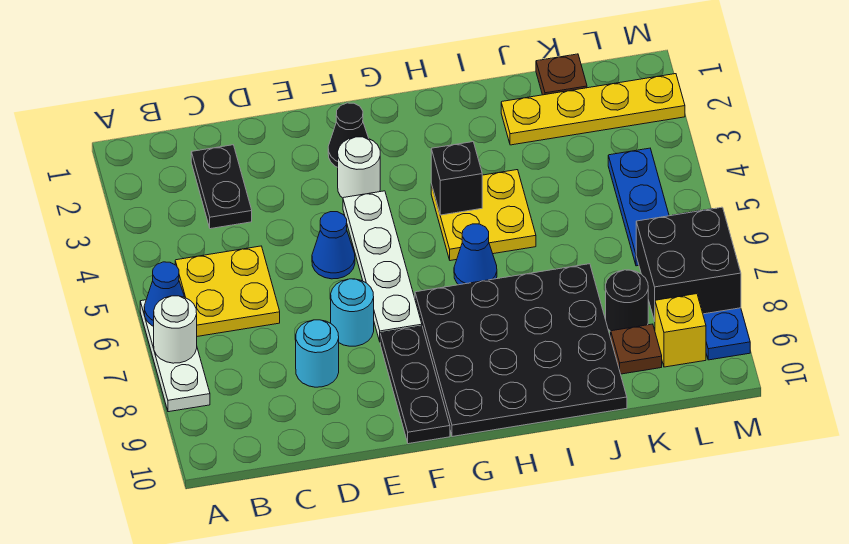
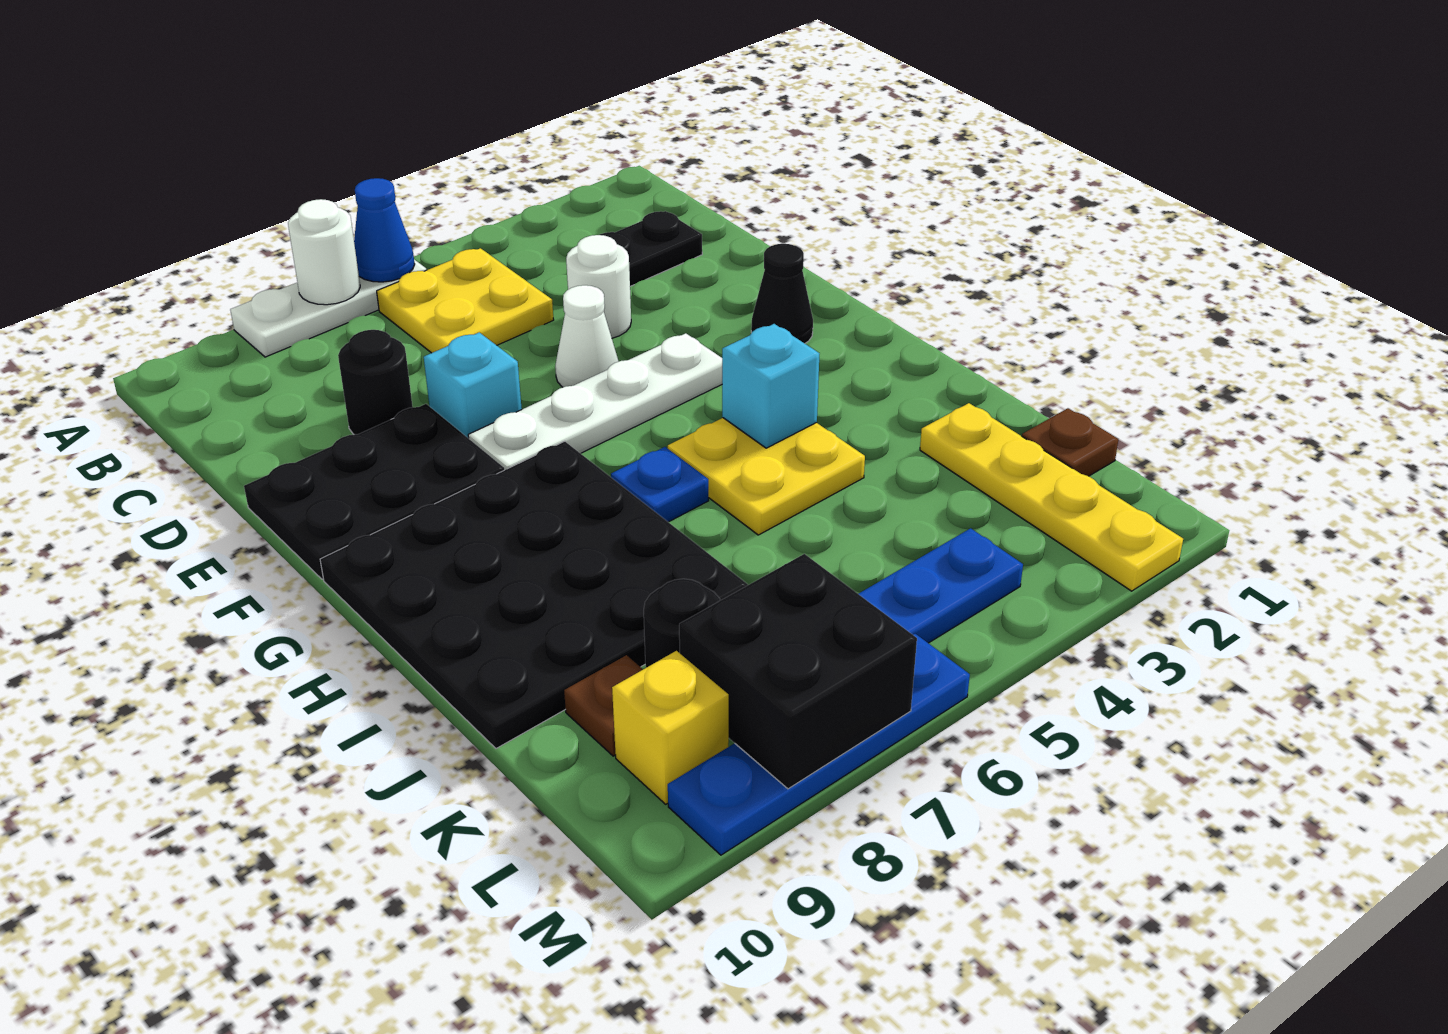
cyan round brick D8 level 1 -> black round brick D8 level 1
blue cone E5 level 1 -> white cone E5 level 1
cyan round brick E7 level 1 -> cyan brick E7 level 1
white round brick F3 level 1 -> white round brick D4 level 1
black plate F8:F10 level 1 -> black plate E8:F10 level 1
black brick H4 level 2 -> cyan brick H4 level 2
blue cone H6 level 1 -> blue plate H6 level 1

